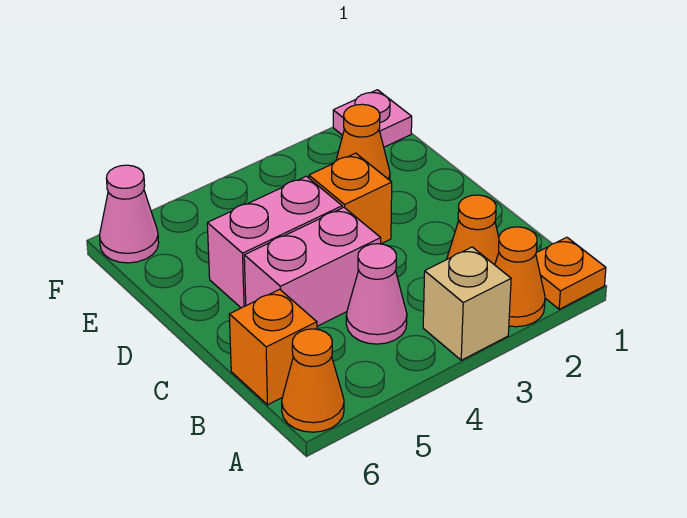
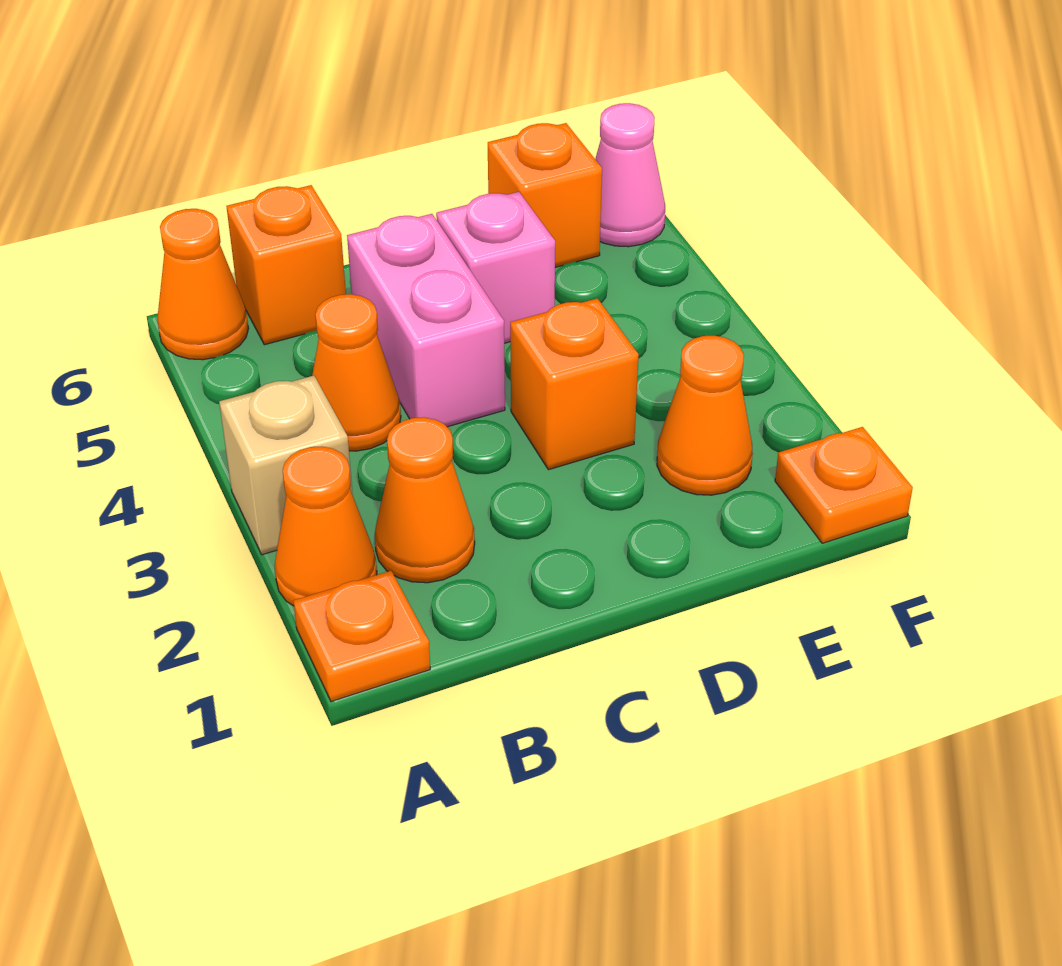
pink cone B4 level 1 -> orange cone B4 level 1
pink brick D4:D5 level 1 -> pink brick D5 level 1
none -> orange brick E6 level 1
pink plate F1 level 1 -> orange plate F1 level 1

